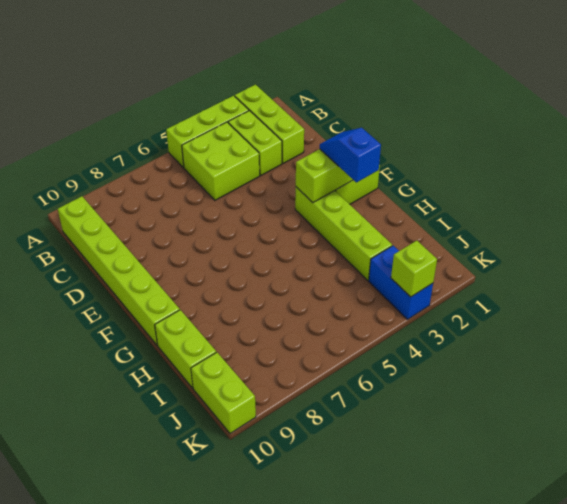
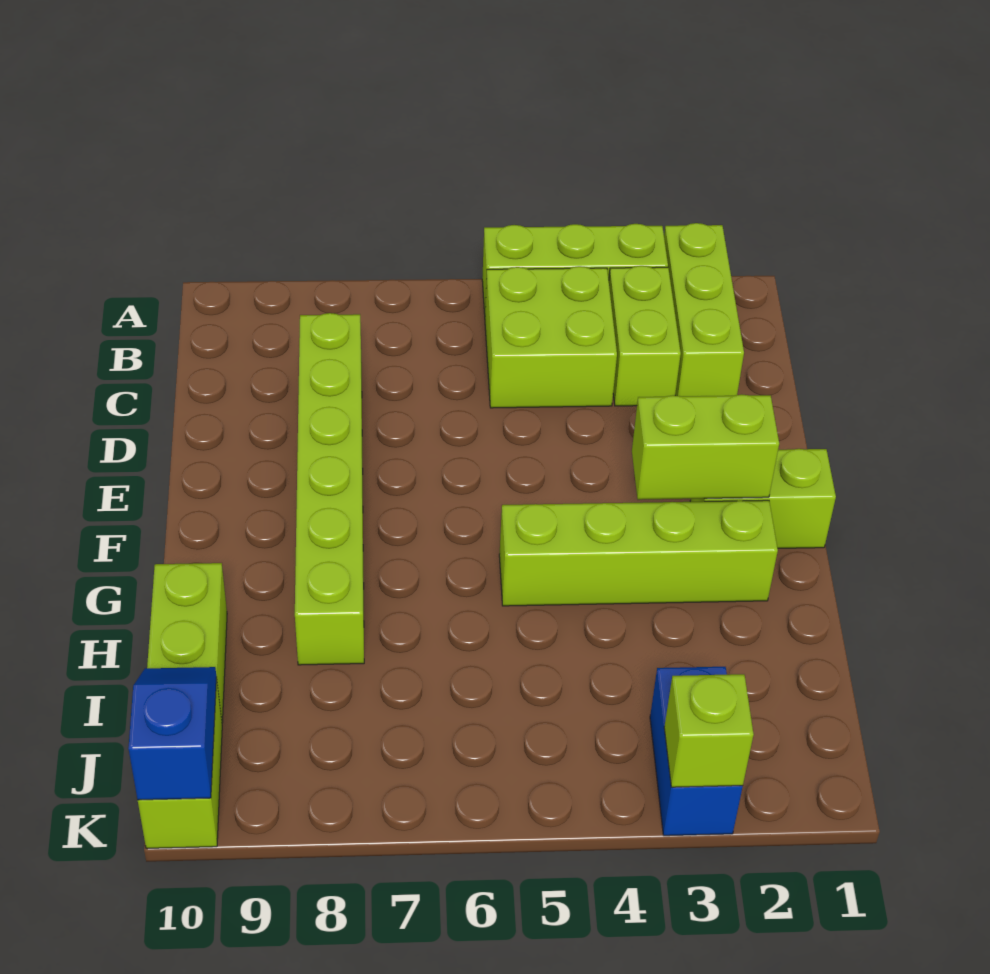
lime brick B10:G10 level 1 -> lime brick C8:H8 level 1
blue slope F2:G2 level 3 top G -> blue slope J10:K10 level 2 top K
lime brick F3:I3 level 1 -> lime brick G2:G5 level 1

